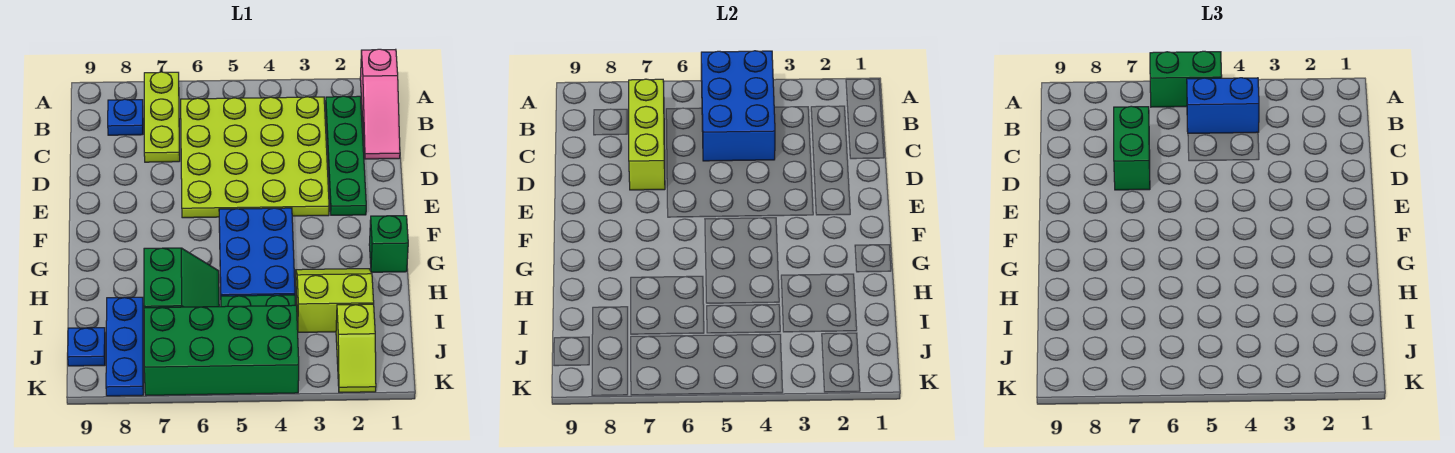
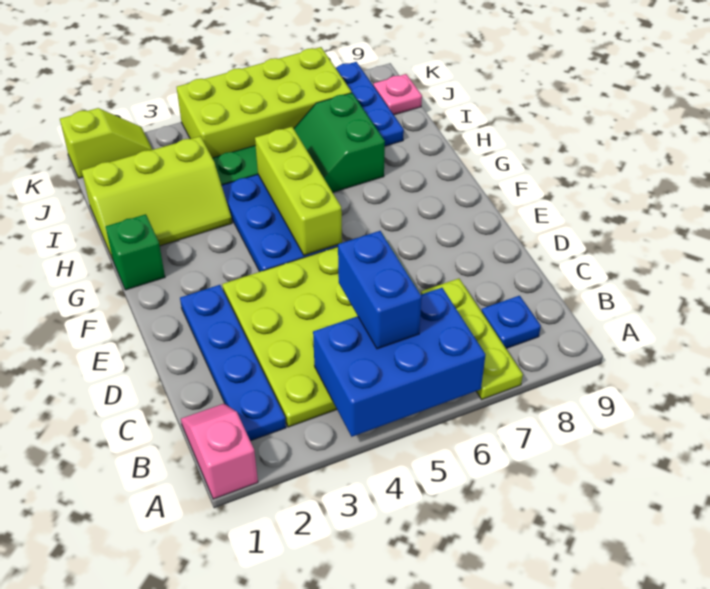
pink slope A1:C1 level 1 top A -> pink slope A1:B1 level 1 top A
blue brick A4:C5 level 2 -> blue brick A4:B6 level 2
green brick A5:A6 level 3 -> none
green plate B2:E2 level 1 -> blue plate B2:E2 level 1
blue brick B4:B5 level 3 -> blue brick B5:C5 level 3
lime brick B7:D7 level 2 -> lime brick F5:H5 level 2
green brick C7:D7 level 3 -> none
lime slope H2:I3 level 1 top I -> lime slope H1:I3 level 1 top I
lime slope J2:K2 level 1 top J -> lime slope K1:K2 level 1 top 1
green brick J4:K7 level 1 -> lime brick J4:K7 level 1
blue plate J9 level 1 -> pink plate J9 level 1

